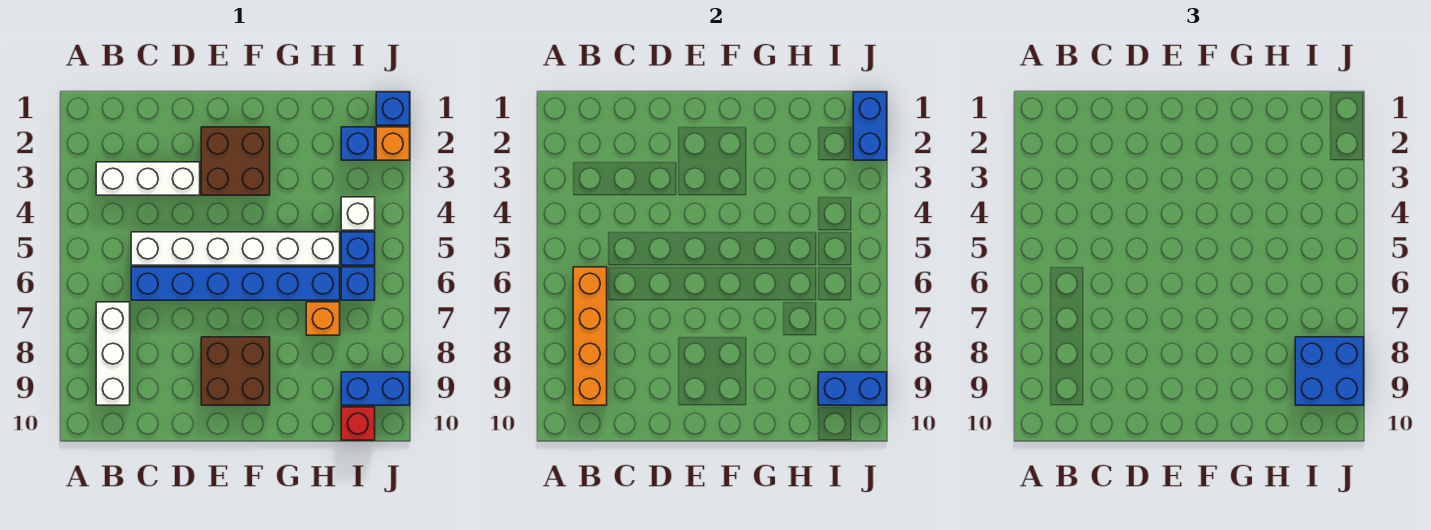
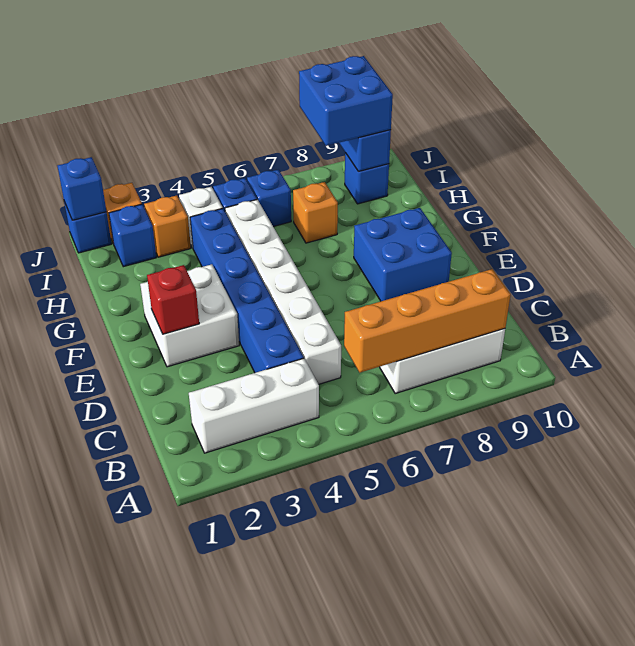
white brick B3:D3 level 1 -> white brick B2:B4 level 1
blue brick C6:H6 level 1 -> blue brick C4:H4 level 1
brown brick E2:F3 level 1 -> white brick E2:F3 level 1
brown brick E8:F9 level 1 -> blue brick E8:F9 level 1
none -> orange brick I3 level 1
blue brick I9:J9 level 1 -> blue brick I9 level 1
red brick I10 level 1 -> red brick E2 level 2
blue brick J1:J2 level 2 -> blue brick J1 level 2

